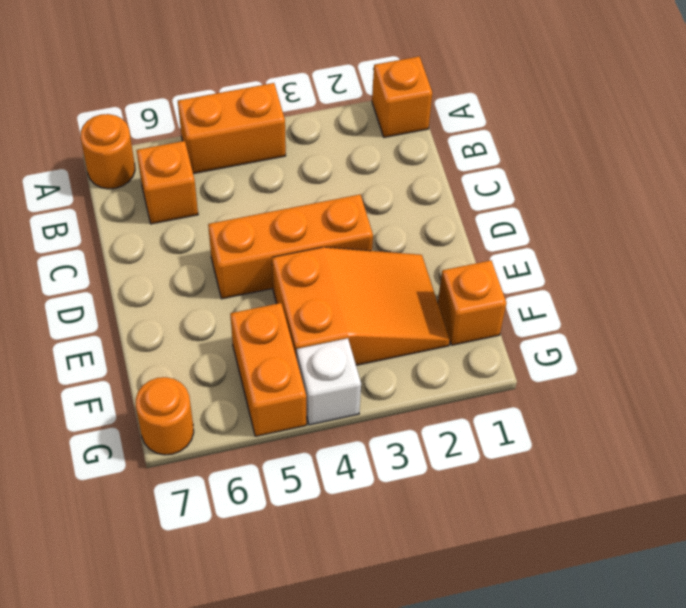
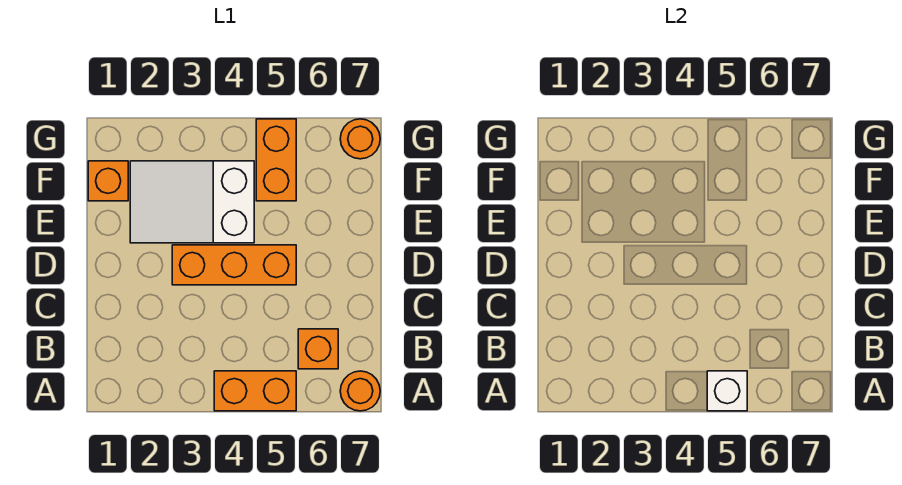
orange brick A1 level 1 -> none
orange slope E2:F4 level 1 top 4 -> white slope E2:F4 level 1 top 4
white brick G4 level 1 -> white brick A5 level 2

